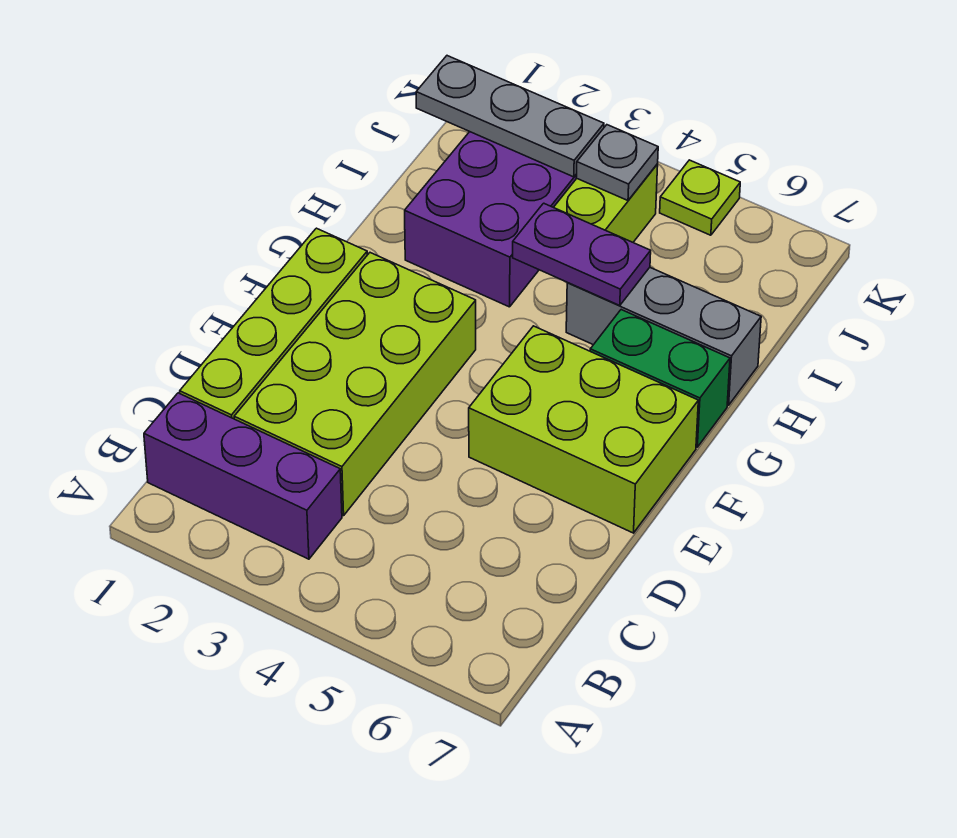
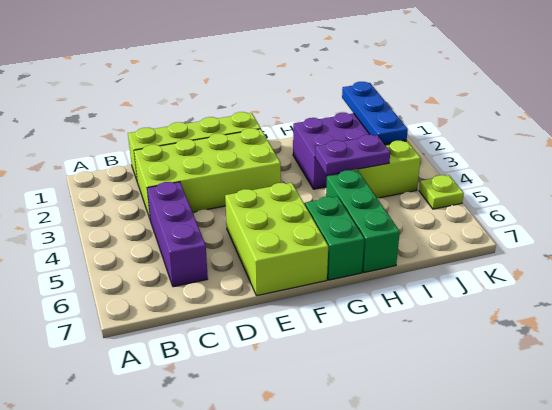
purple brick B1:B3 level 1 -> purple brick C4:C6 level 1
purple plate H4:H5 level 2 -> purple plate H4:I4 level 2
grey brick H5:H7 level 1 -> green brick H5:H7 level 1
grey plate J1:J3 level 2 -> blue plate J1:J3 level 2
grey plate J4 level 2 -> none

